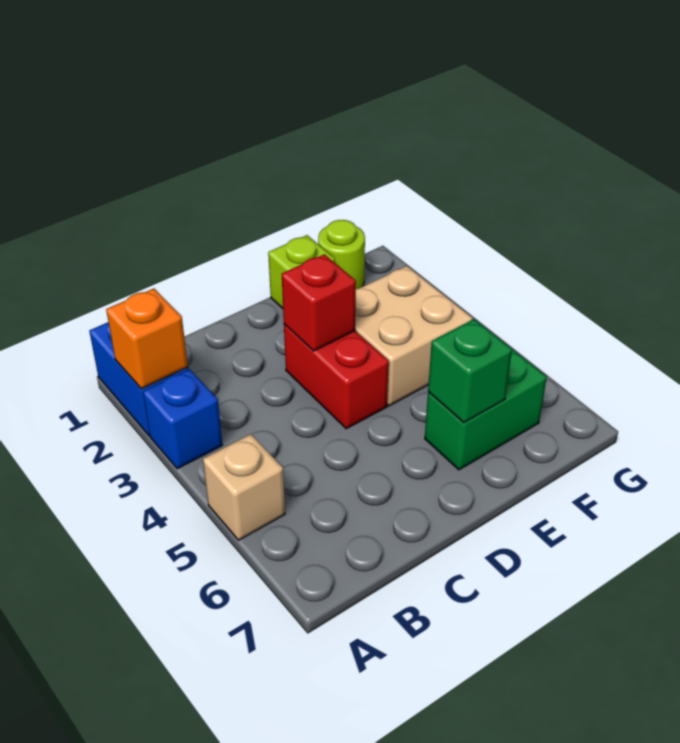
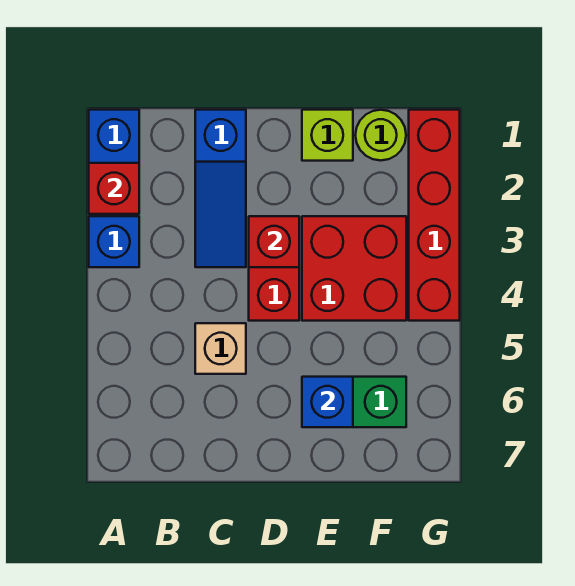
orange brick A2 level 2 -> red brick A2 level 2
tan brick A5 level 1 -> tan brick C5 level 1
none -> blue slope C1:C3 level 1 top 1
tan brick E3:F4 level 1 -> red brick E3:F4 level 1
green brick E6 level 2 -> blue brick E6 level 2
none -> red brick G1:G4 level 1

